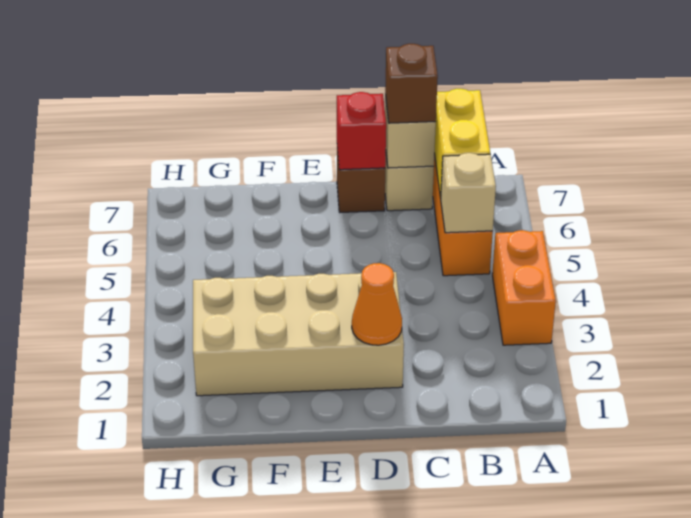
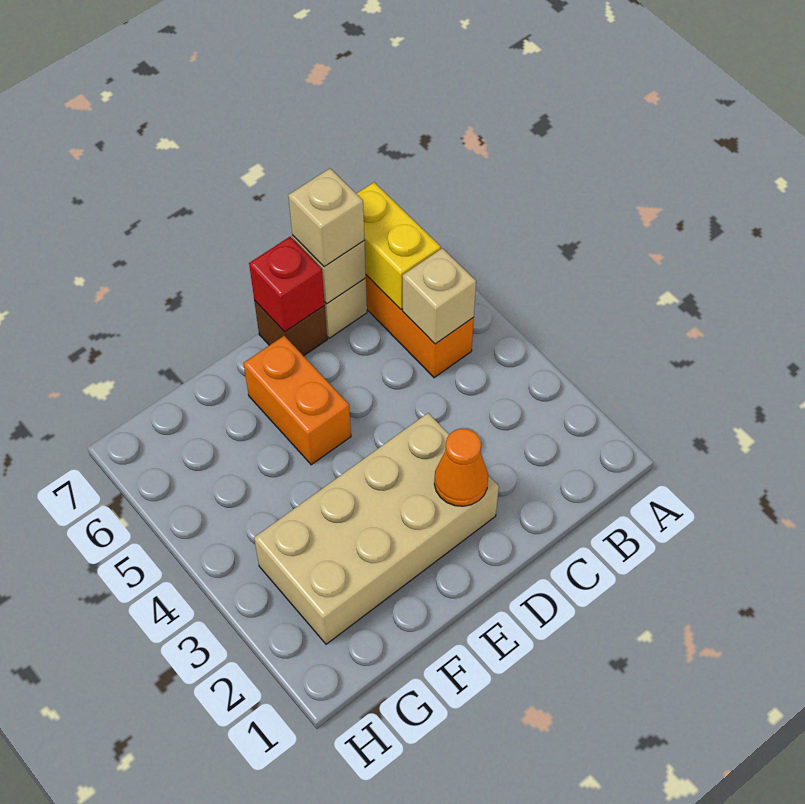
orange brick A3:A4 level 1 -> orange brick E5:E6 level 1
brown brick C7 level 3 -> tan brick C7 level 3

